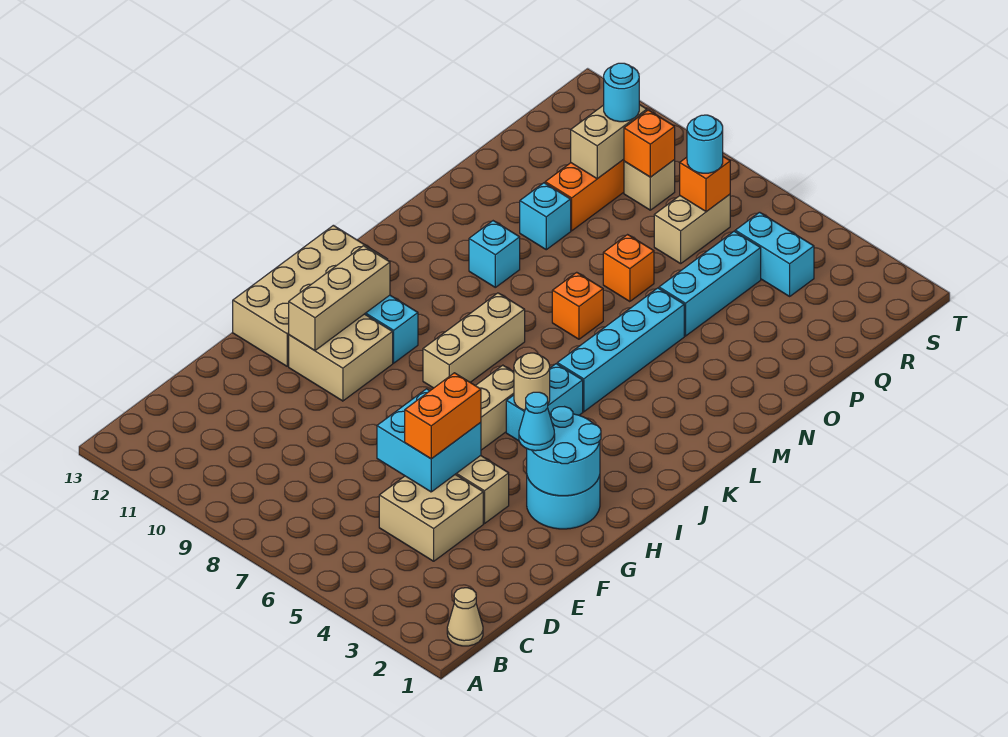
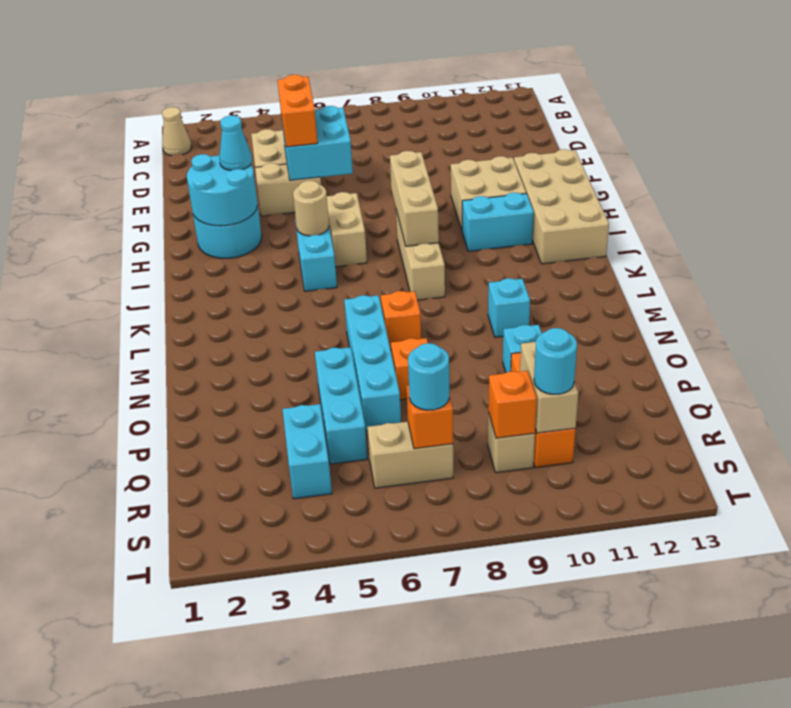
tan brick G11:I11 level 2 -> tan brick H8:J8 level 2
cyan brick K5:N5 level 1 -> cyan brick M6:P6 level 1
tan brick Q7:R7 level 1 -> tan brick R6:R7 level 1
cyan brick R4:R5 level 1 -> cyan brick Q4:R4 level 1

